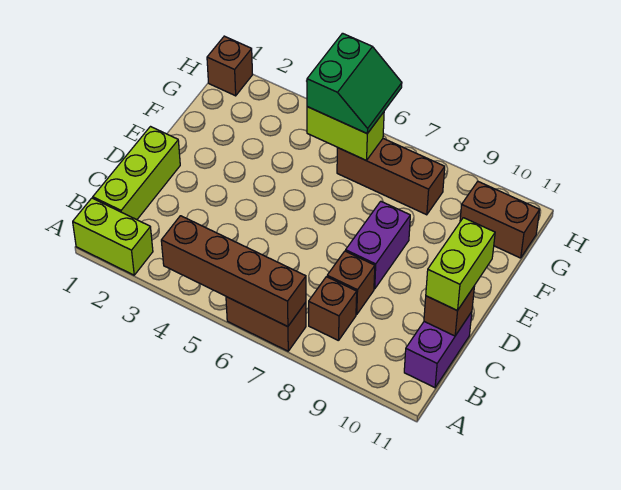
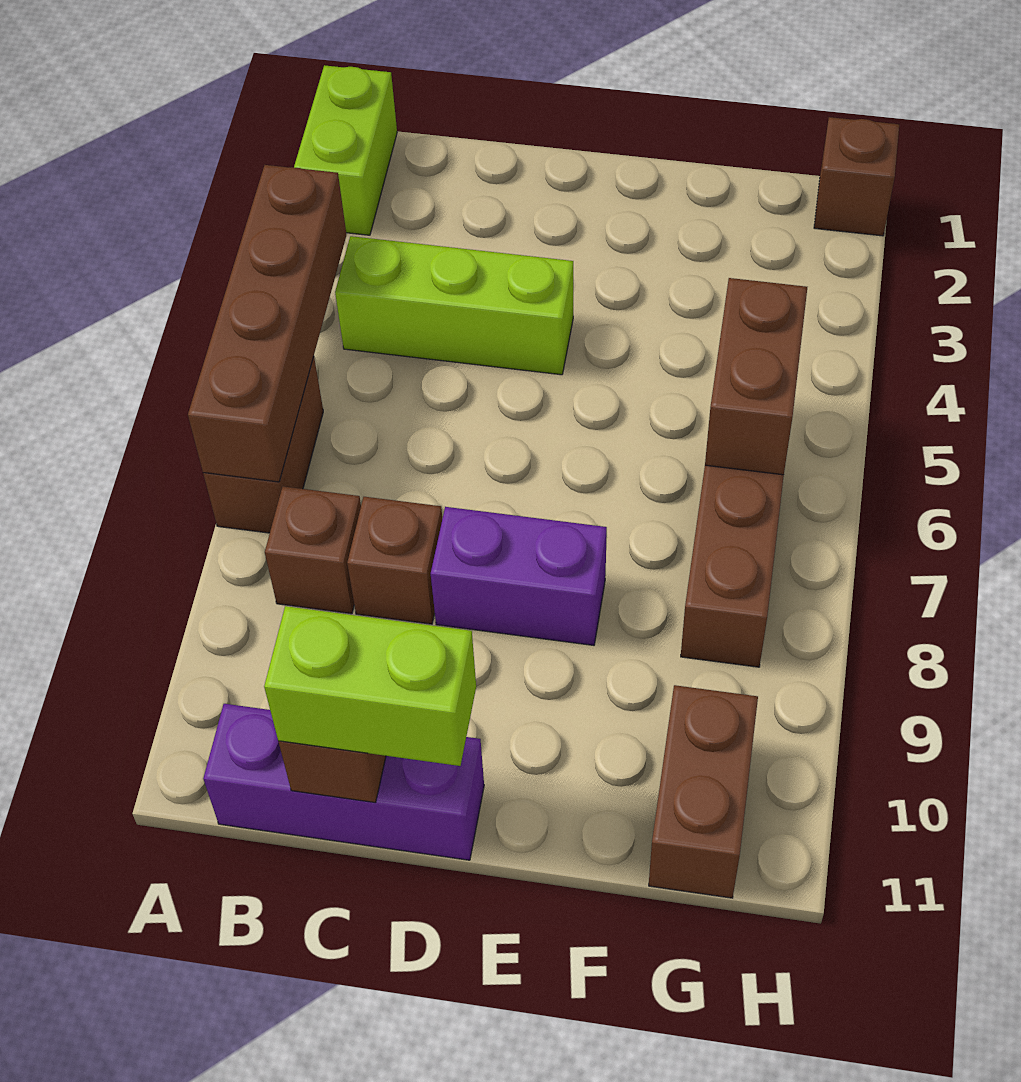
lime brick B1:D1 level 1 -> lime brick B4:D4 level 1
purple brick B11:C11 level 1 -> purple brick B11:D11 level 1
lime brick G5:G6 level 2 -> brown brick G5:G6 level 2
green slope G5:H6 level 3 top 5 -> none

